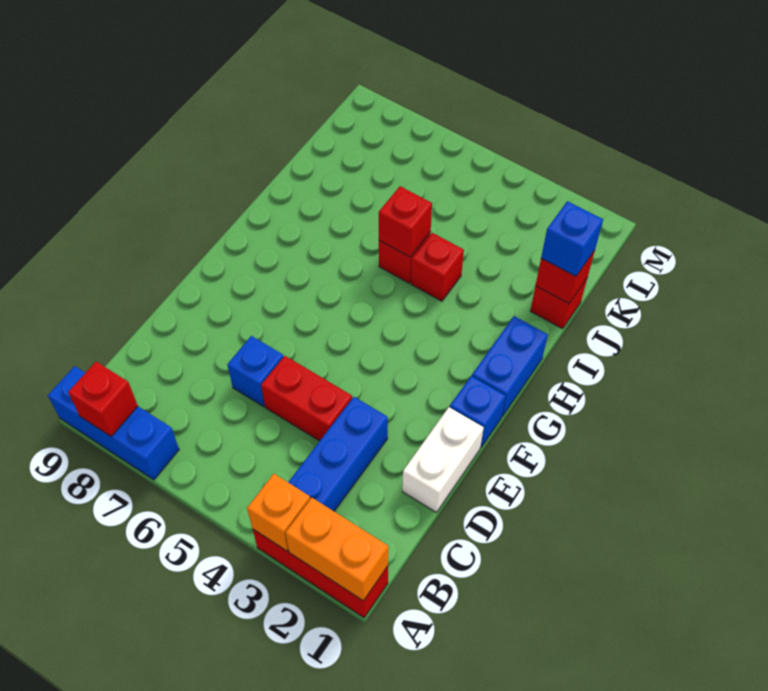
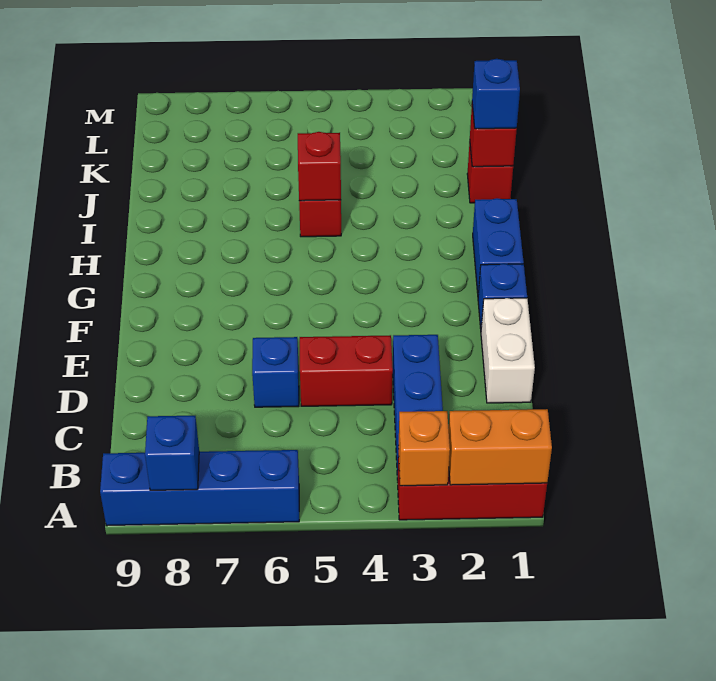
blue brick A7:A9 level 1 -> blue brick A6:A9 level 1
red brick A8 level 2 -> blue brick A8 level 2
red brick I4 level 1 -> none

